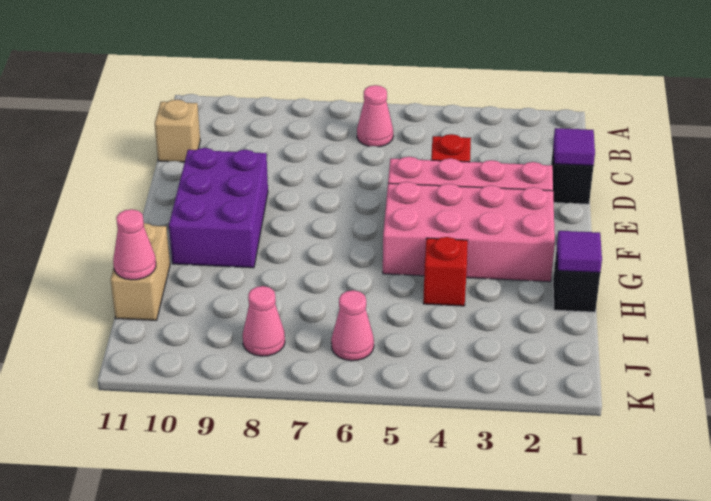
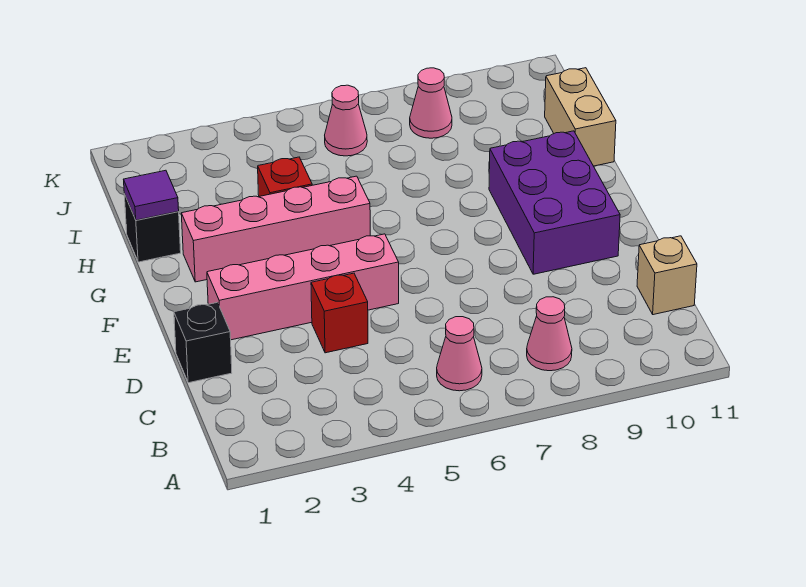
purple tile D1 level 2 -> none
pink brick F2:G5 level 1 -> pink brick G2:G5 level 1
pink cone I11 level 2 -> pink cone B8 level 1

